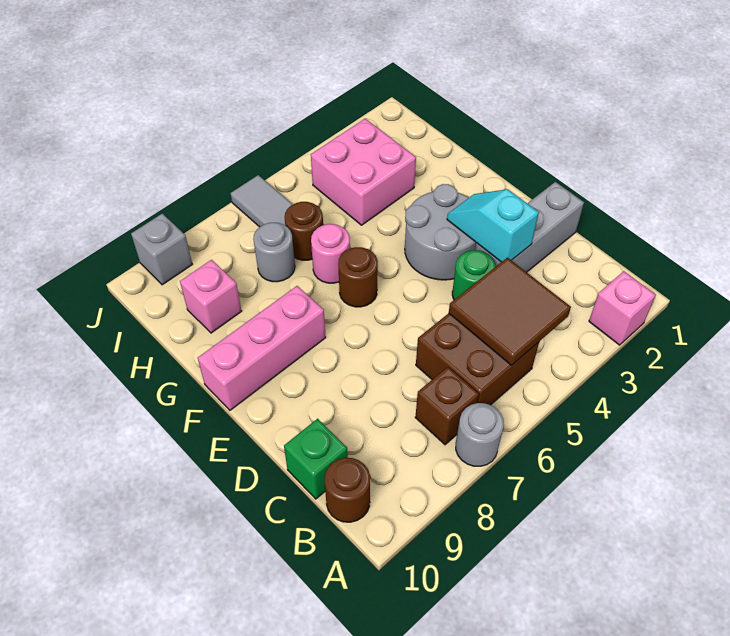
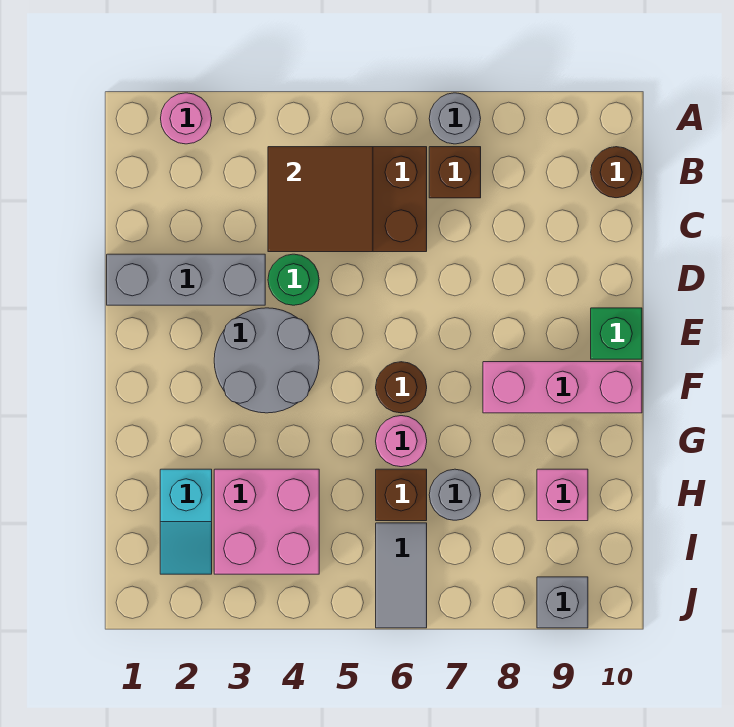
pink brick A2 level 1 -> pink round brick A2 level 1
green brick C10 level 1 -> green brick E10 level 1
cyan slope D3:E3 level 2 top D -> cyan slope H2:I2 level 1 top H
brown round brick H6 level 1 -> brown brick H6 level 1

